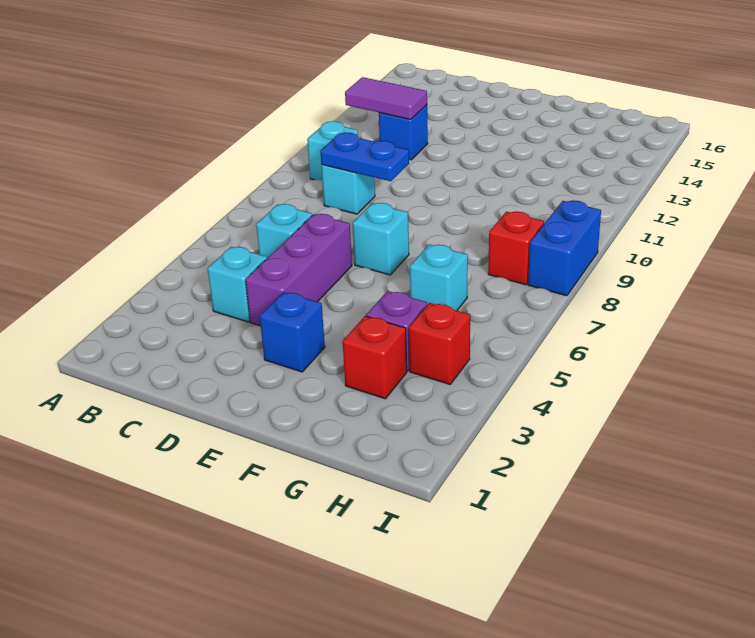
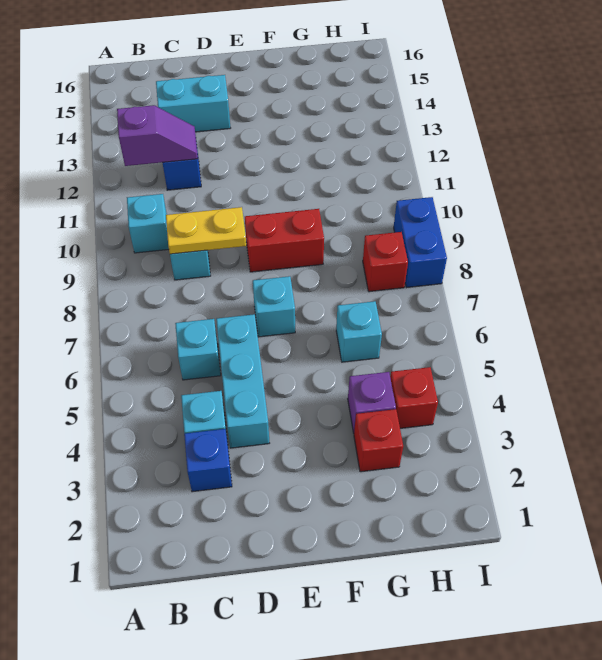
purple tile B12:C12 level 2 -> purple slope B12:C12 level 2 top B
blue plate C9:D9 level 2 -> yellow plate C9:D9 level 2
none -> cyan brick C14:D14 level 1
purple brick D4:D6 level 1 -> cyan brick D4:D6 level 1
blue brick E3 level 1 -> blue brick C3 level 1
none -> red brick E9:F9 level 1

